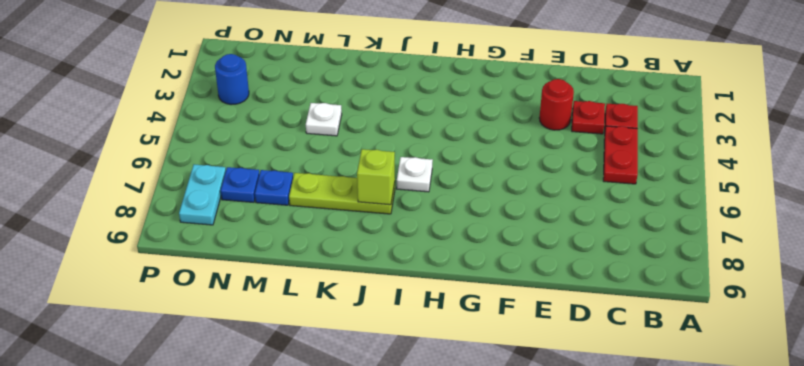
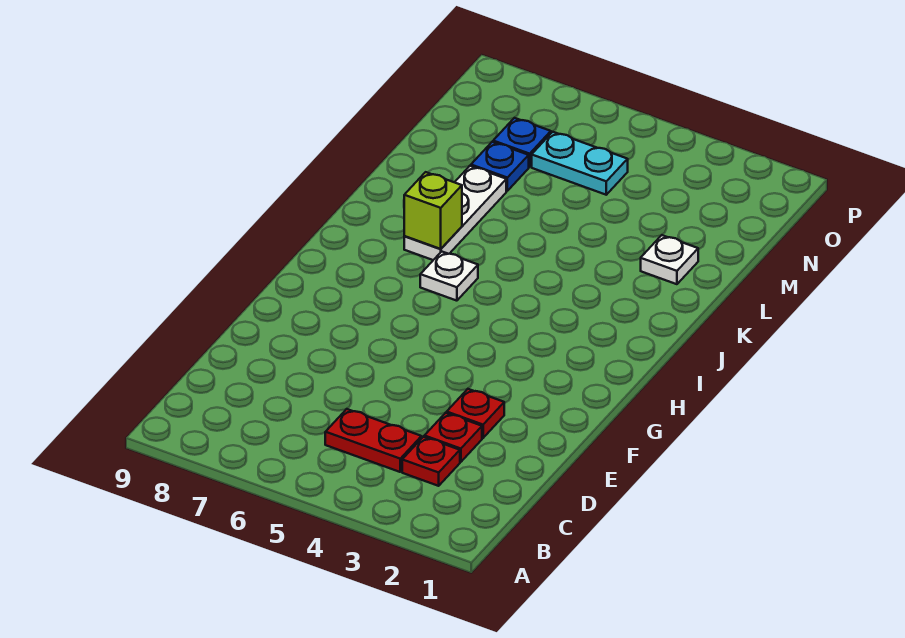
red round brick E3 level 1 -> red plate E3 level 1
lime plate J7:L7 level 1 -> white plate J7:L7 level 1
white plate L4 level 1 -> white plate L2 level 1
blue round brick O3 level 1 -> none
cyan plate O7:O8 level 1 -> cyan plate N5:N6 level 1

